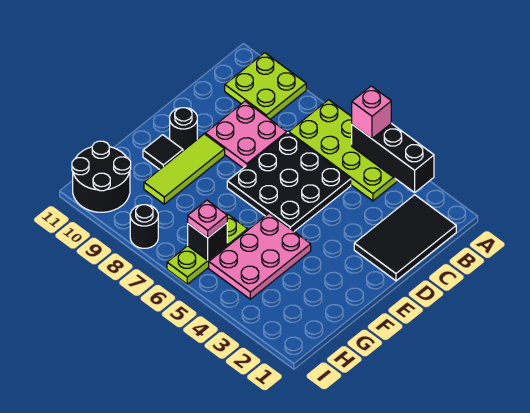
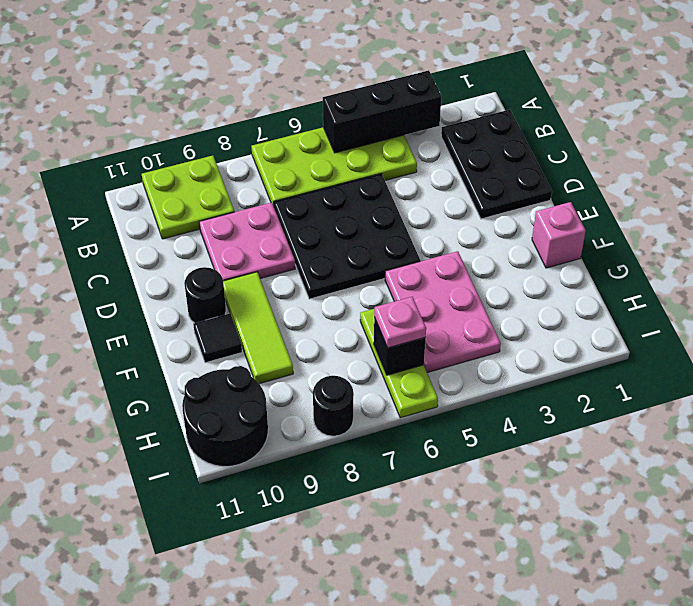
pink brick A5 level 3 -> pink brick F1 level 1
black tile B1:D2 level 1 -> black plate B1:D2 level 1

